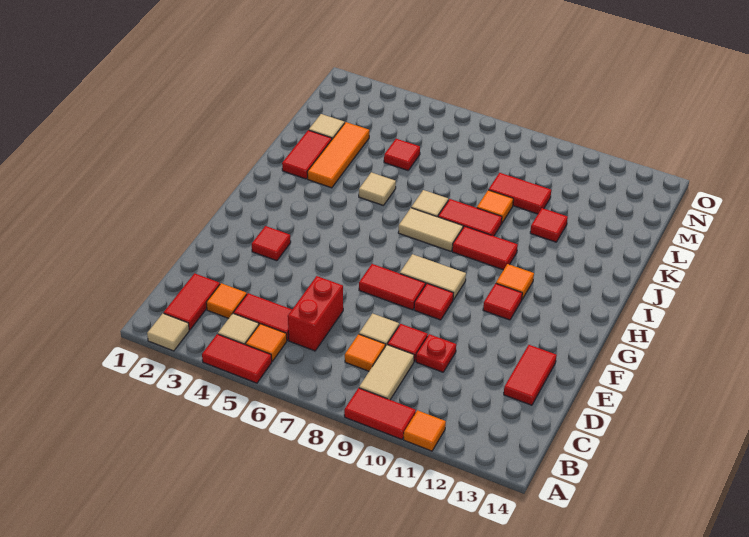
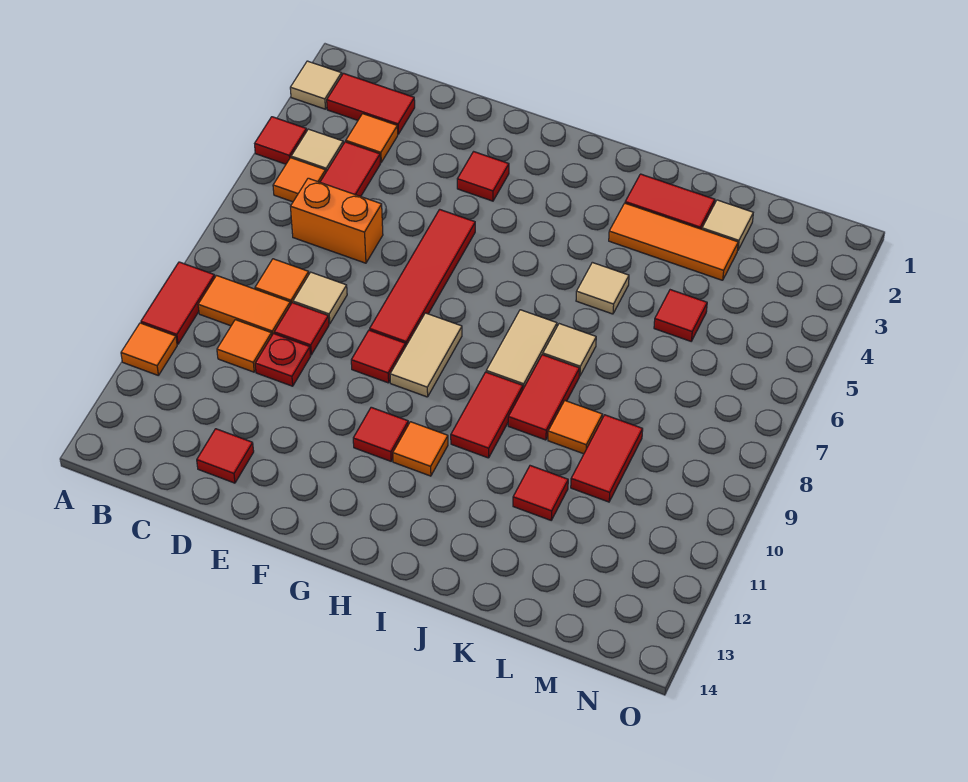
red tile A4:A5 level 1 -> red tile A4 level 1
tan tile B9:C9 level 1 -> orange tile B9:C9 level 1
red brick C6:D6 level 1 -> orange brick C6:D6 level 1
none -> orange tile C10 level 1
red tile D13:E13 level 1 -> red tile D13 level 1
red tile F7:F8 level 1 -> red tile F5:F8 level 1

